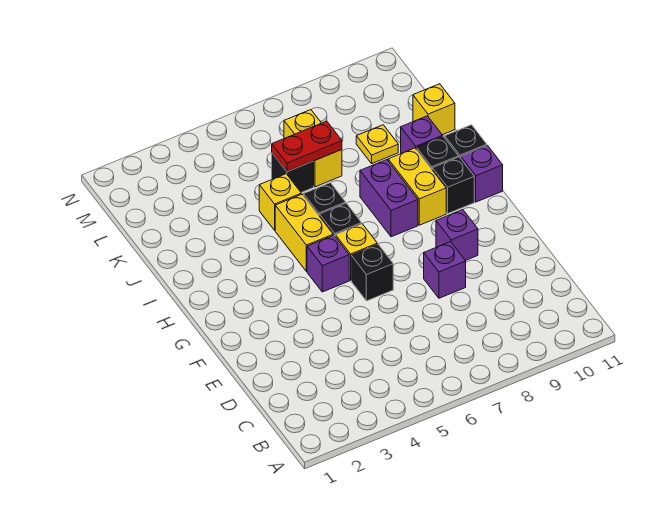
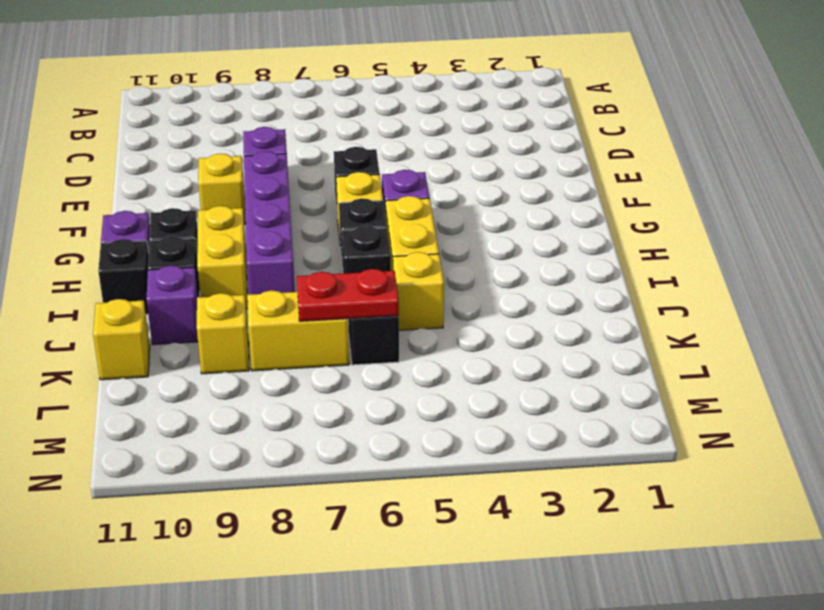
purple brick F9 level 1 -> yellow brick F9 level 1
purple brick H8:I8 level 1 -> purple brick F8:I8 level 1
yellow brick K7:L7 level 1 -> yellow brick K7:K8 level 1
yellow plate K9 level 1 -> yellow brick K9 level 1

